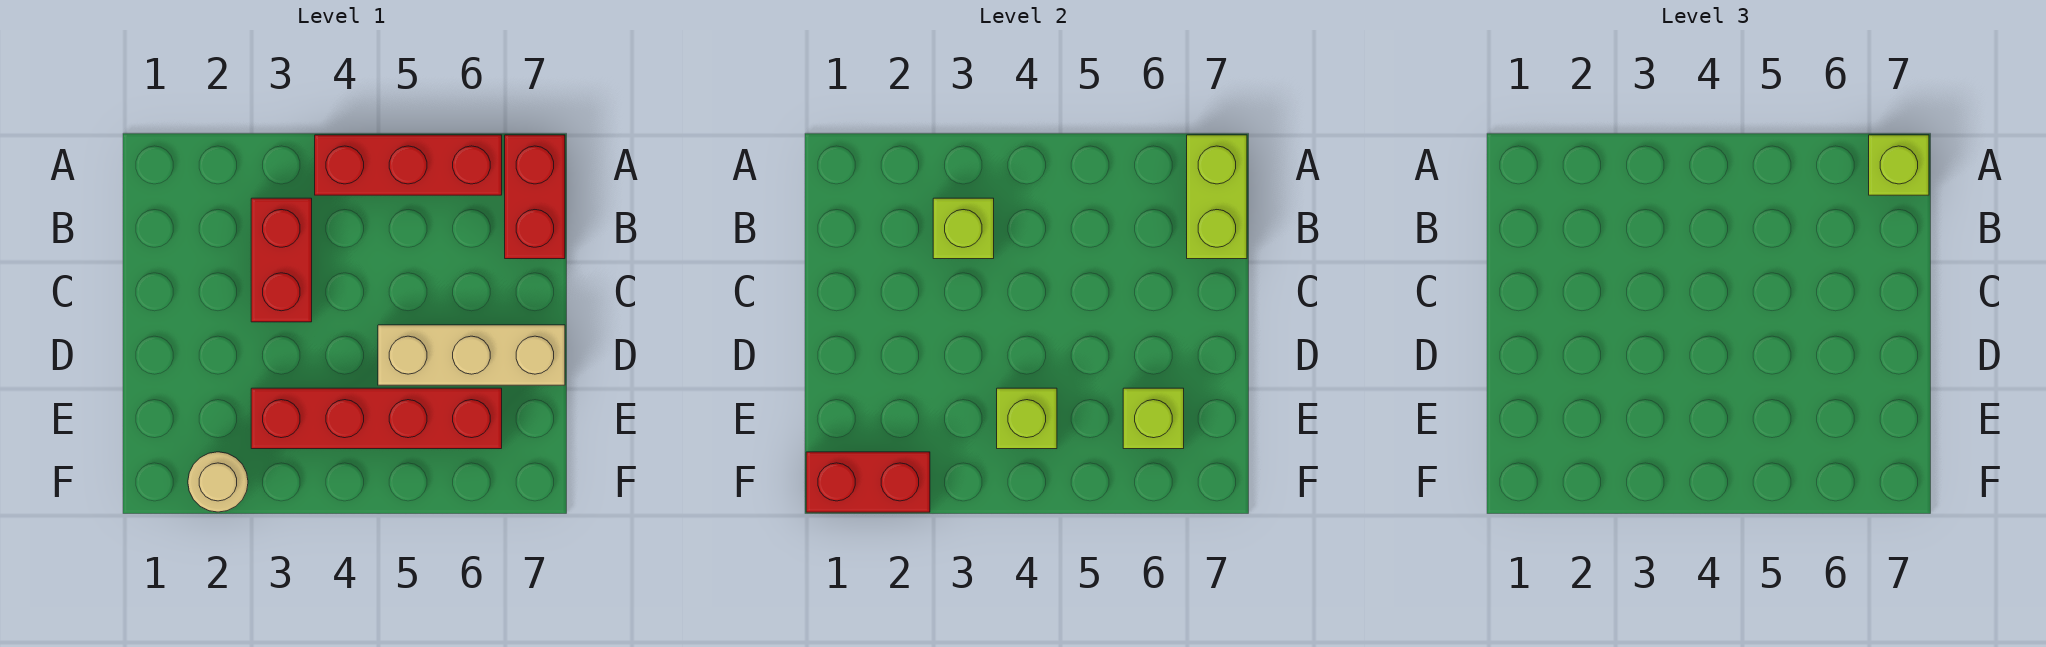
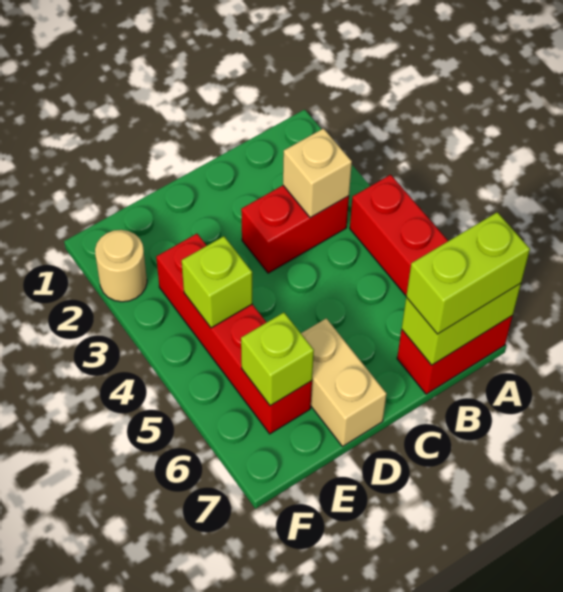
lime brick A7 level 3 -> lime brick A7:B7 level 3
lime brick B3 level 2 -> tan brick B3 level 2
tan brick D5:D7 level 1 -> tan brick D6:D7 level 1
red brick F1:F2 level 2 -> none

